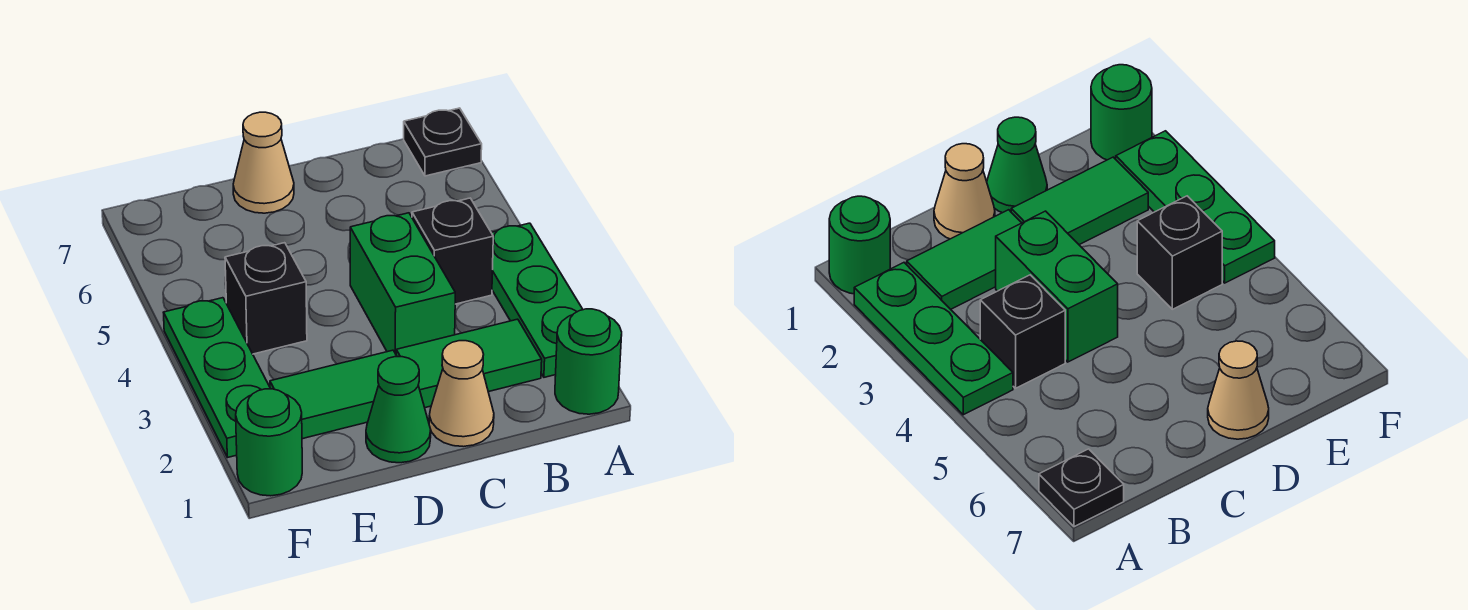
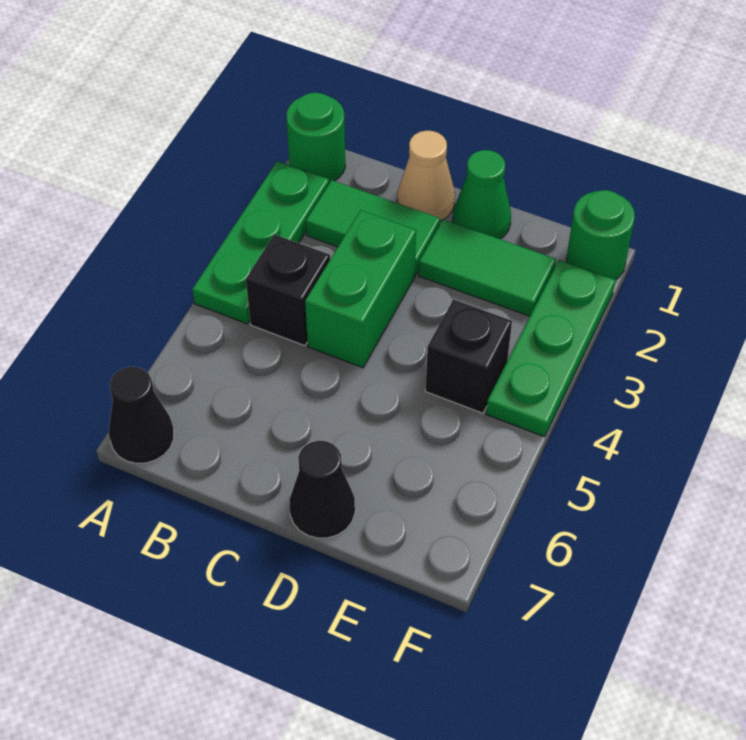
black plate A7 level 1 -> black cone A7 level 1
tan cone D7 level 1 -> black cone D7 level 1

